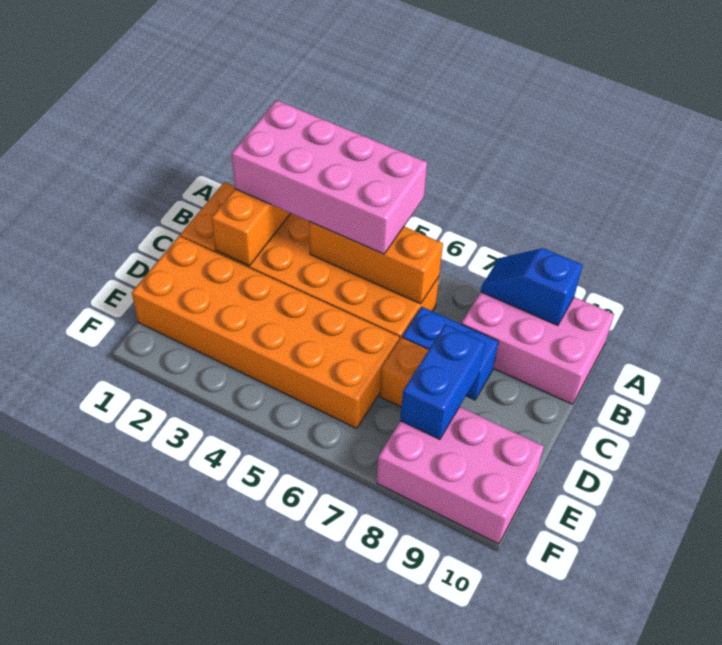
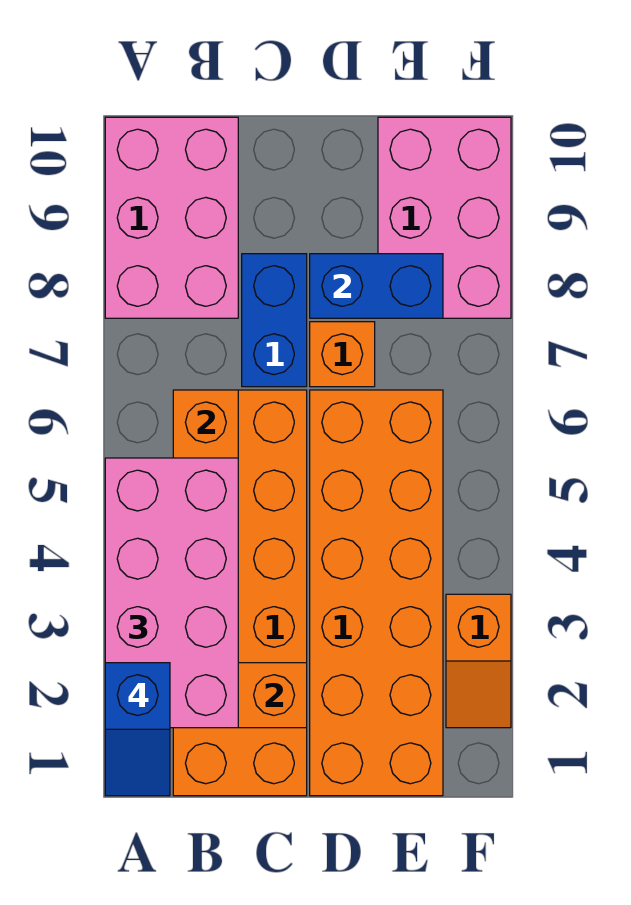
blue slope A8:A9 level 2 top 9 -> blue slope A1:A2 level 4 top 2
none -> orange slope F2:F3 level 1 top 3

